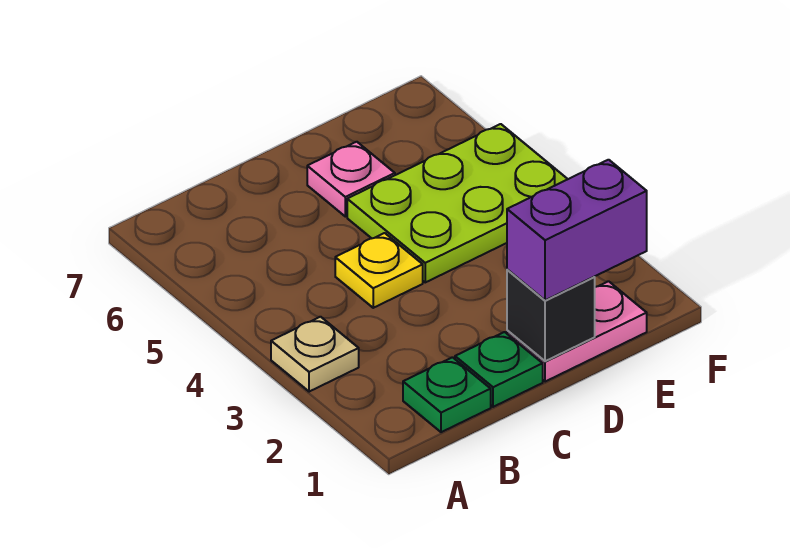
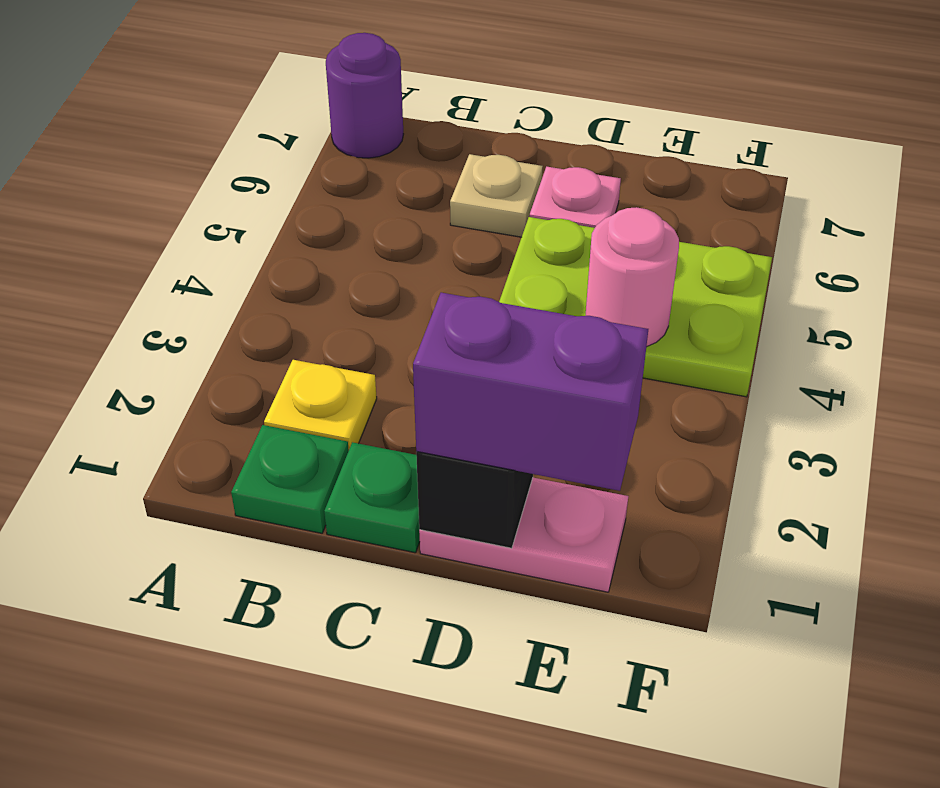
tan plate A3 level 1 -> tan plate C6 level 1
none -> purple round brick A7 level 1
yellow plate C4 level 1 -> yellow plate B2 level 1
none -> pink round brick E4 level 2

